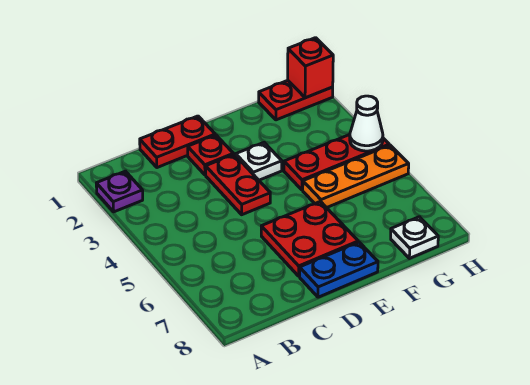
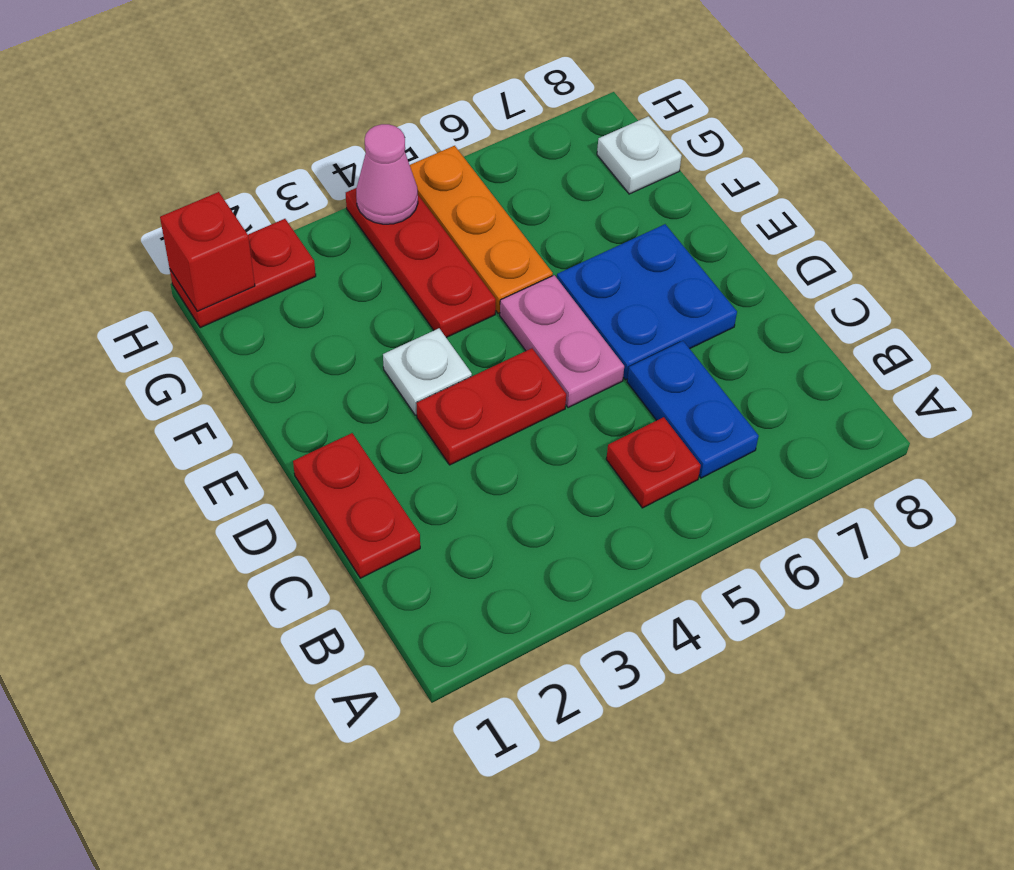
purple plate A2 level 1 -> none
red plate D2 level 1 -> red plate B5 level 1
none -> pink plate D5:E5 level 1
red plate D6:E7 level 1 -> blue plate D6:E7 level 1
blue plate D8:E8 level 1 -> blue plate B6:C6 level 1
red plate G1:H1 level 1 -> red plate H1:H2 level 1
white cone H4 level 2 -> pink cone H4 level 2

